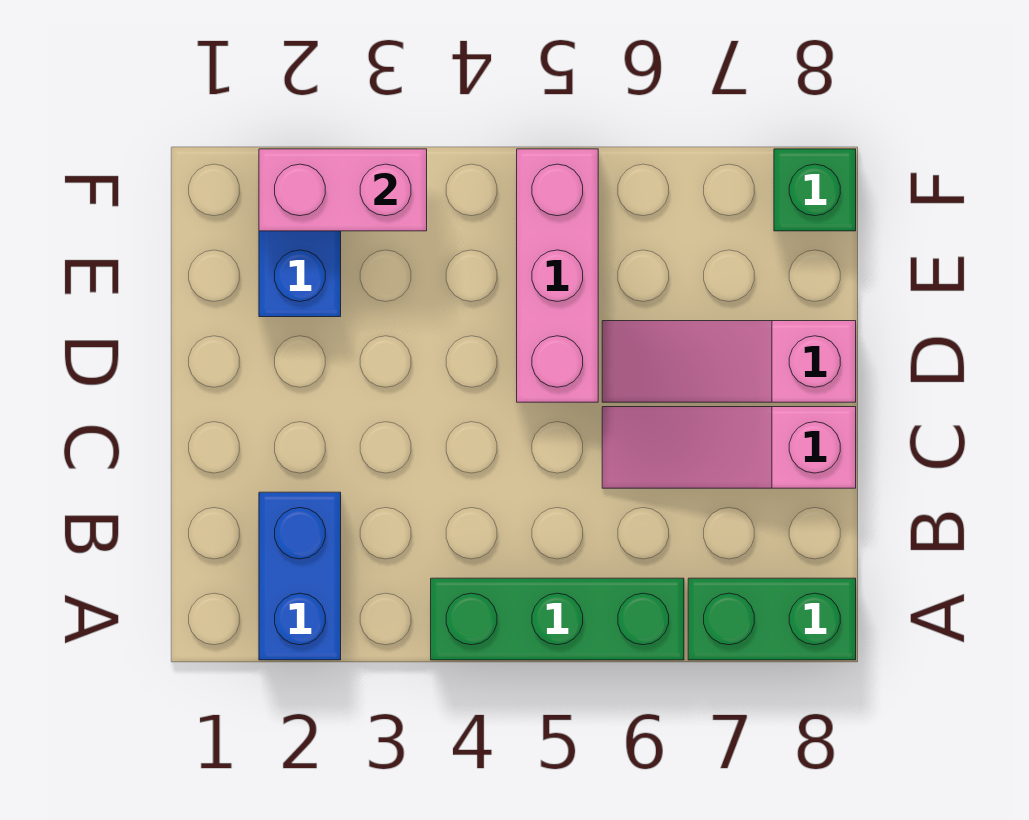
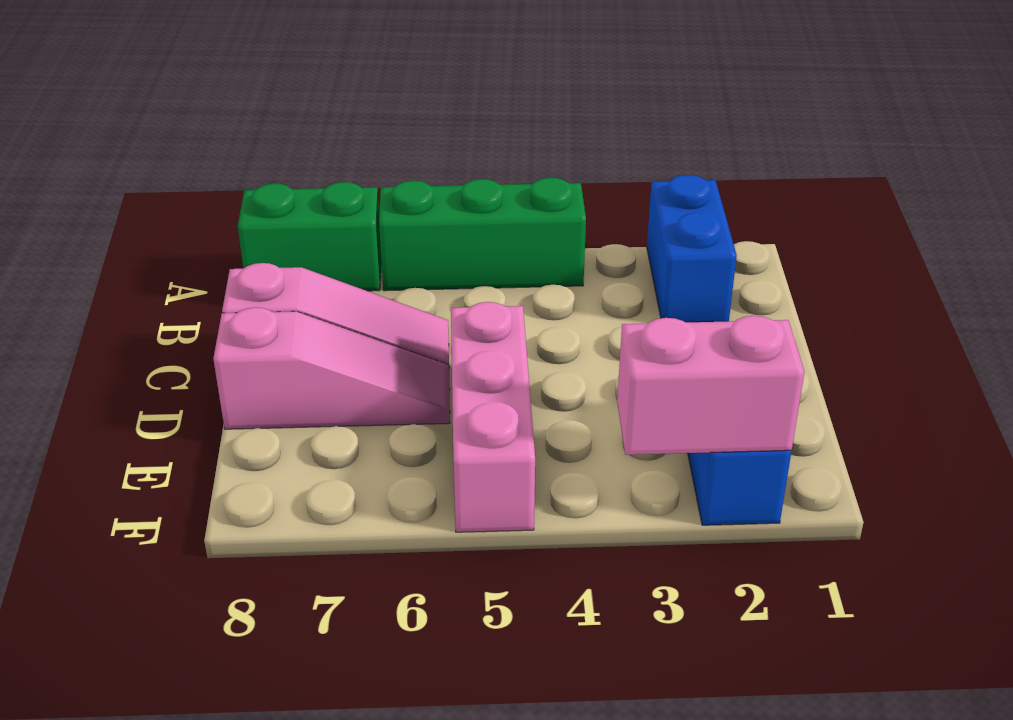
green brick F8 level 1 -> none

